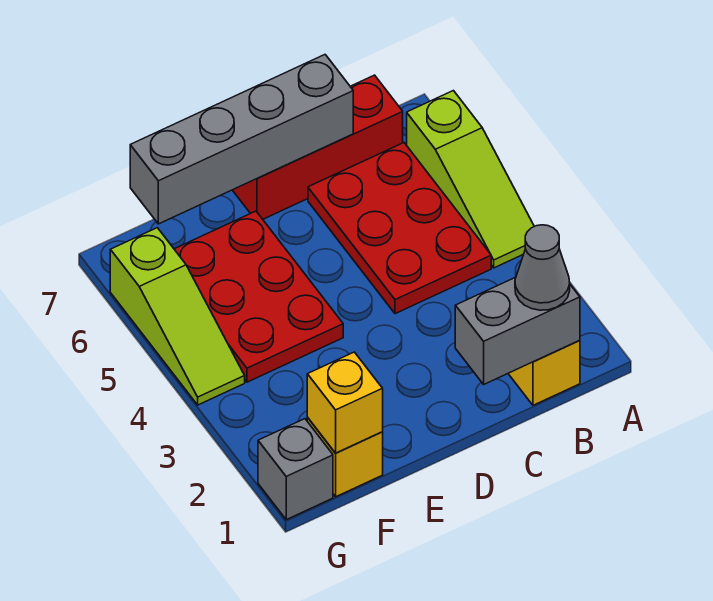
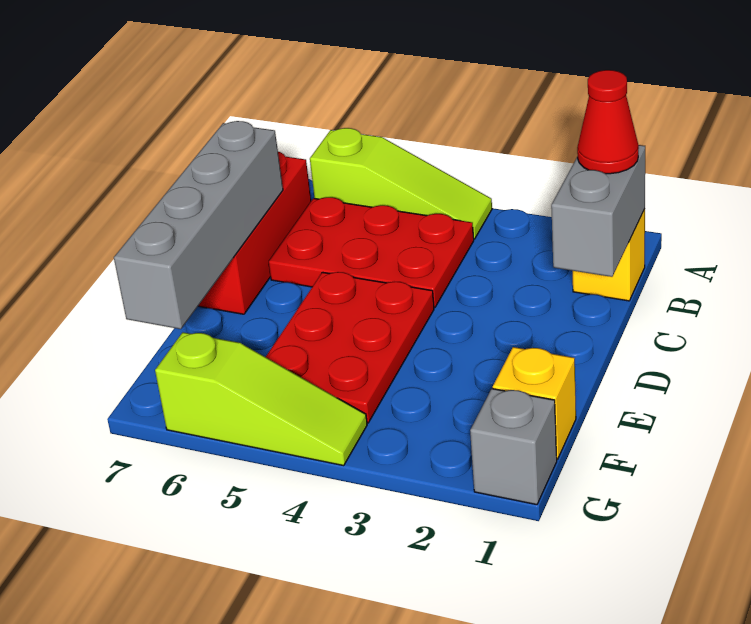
grey cone B1 level 3 -> red cone B1 level 3
red plate E4:F6 level 1 -> red plate D4:F5 level 1
yellow brick F1 level 2 -> none

